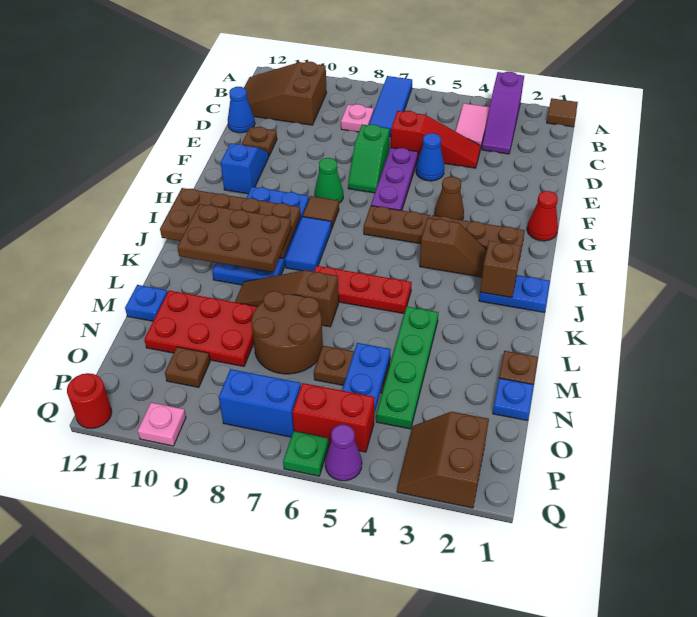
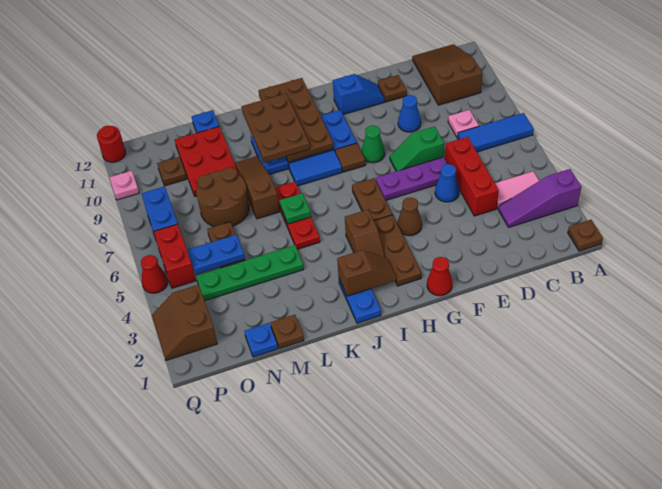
brown tile A1 level 1 -> brown plate A1 level 1
red slope D4:D6 level 1 top 6 -> red brick D4:D6 level 1
blue cone D12 level 1 -> blue cone E9 level 1
brown slope P2:Q3 level 1 top 2 -> brown slope P2:Q3 level 1 top P
purple cone Q5 level 1 -> red cone Q5 level 1
green plate Q6 level 1 -> green plate K6 level 2

